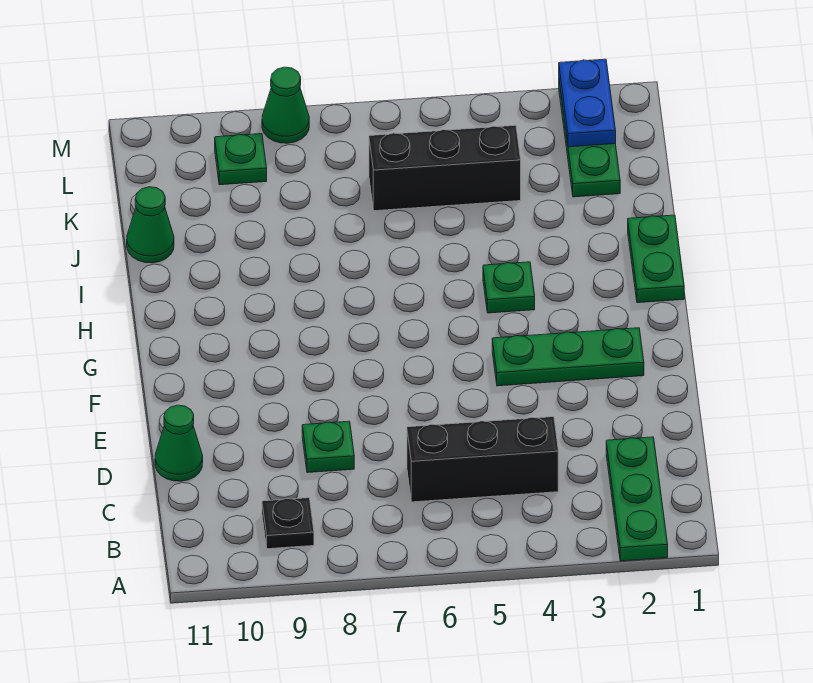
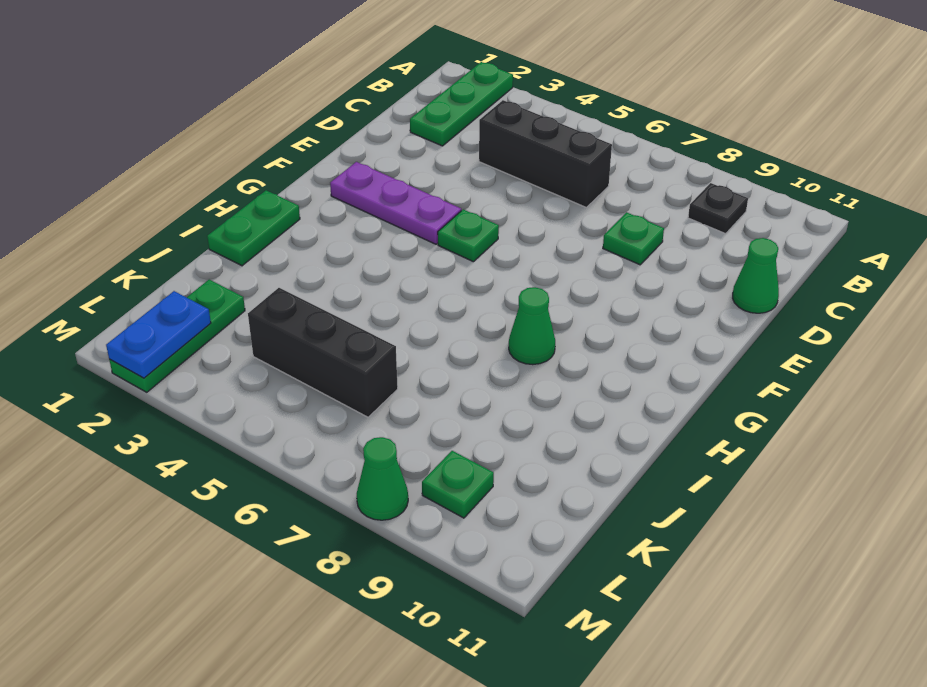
green plate F2:F4 level 1 -> purple plate F2:F4 level 1
green plate H4 level 1 -> green plate F5 level 1
green cone J11 level 1 -> green cone H8 level 1

